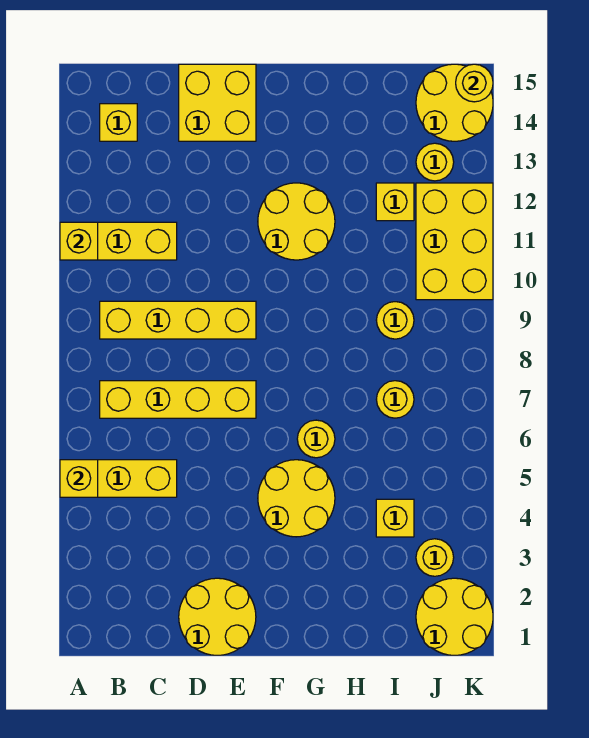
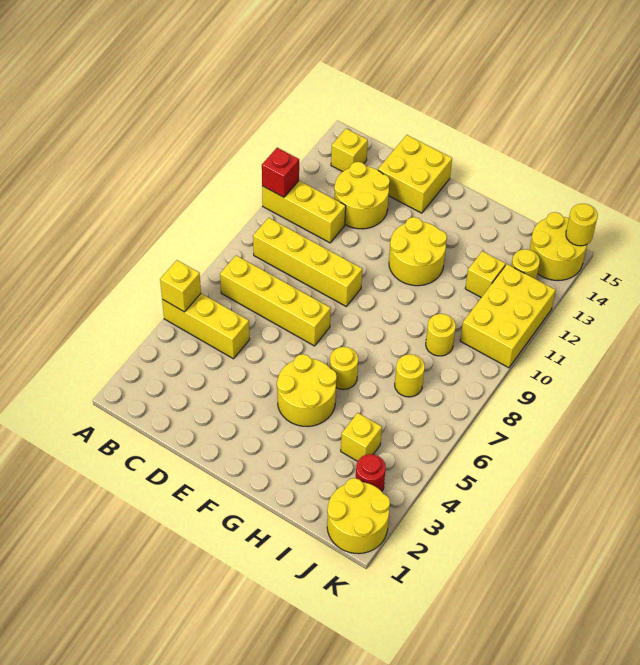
yellow brick A11 level 2 -> red brick A11 level 2
yellow round brick D1:E2 level 1 -> yellow round brick C12:D13 level 1
yellow round brick J3 level 1 -> red round brick J3 level 1

